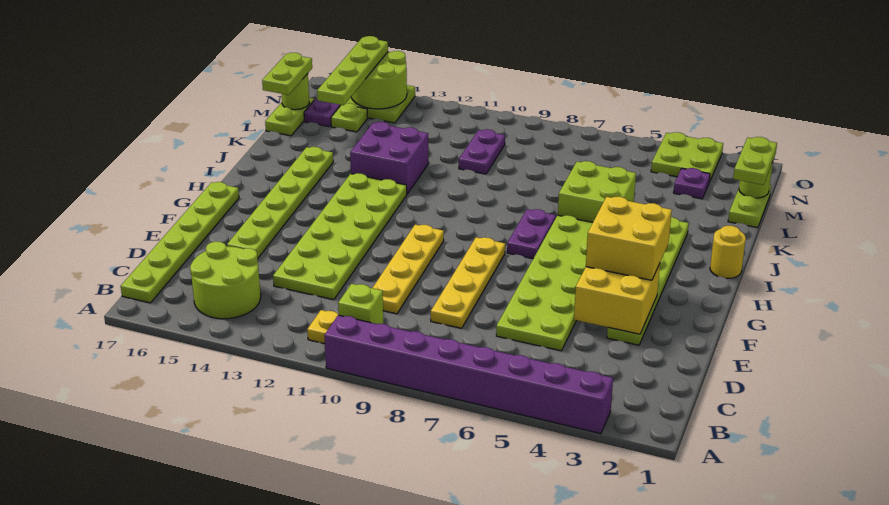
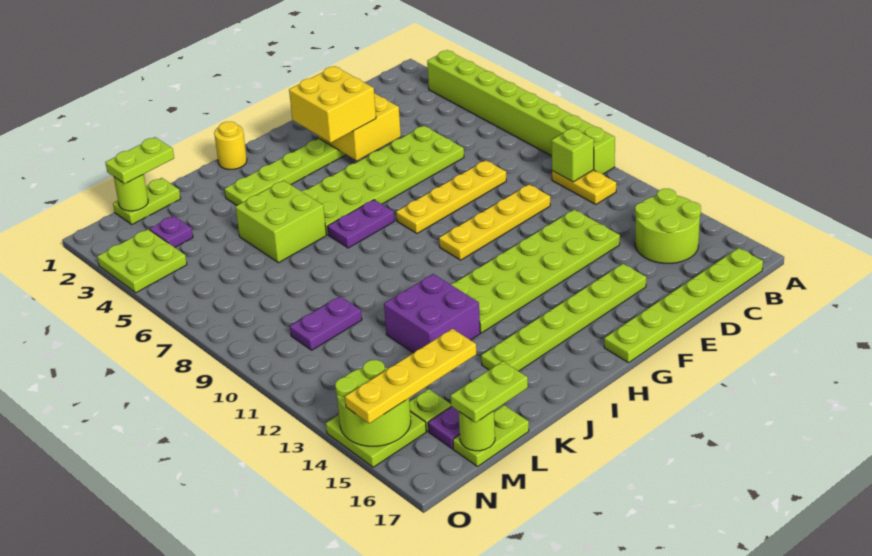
purple brick A3:A10 level 1 -> lime brick A3:A10 level 1
lime plate L15:O15 level 3 -> yellow plate L15:O15 level 3

